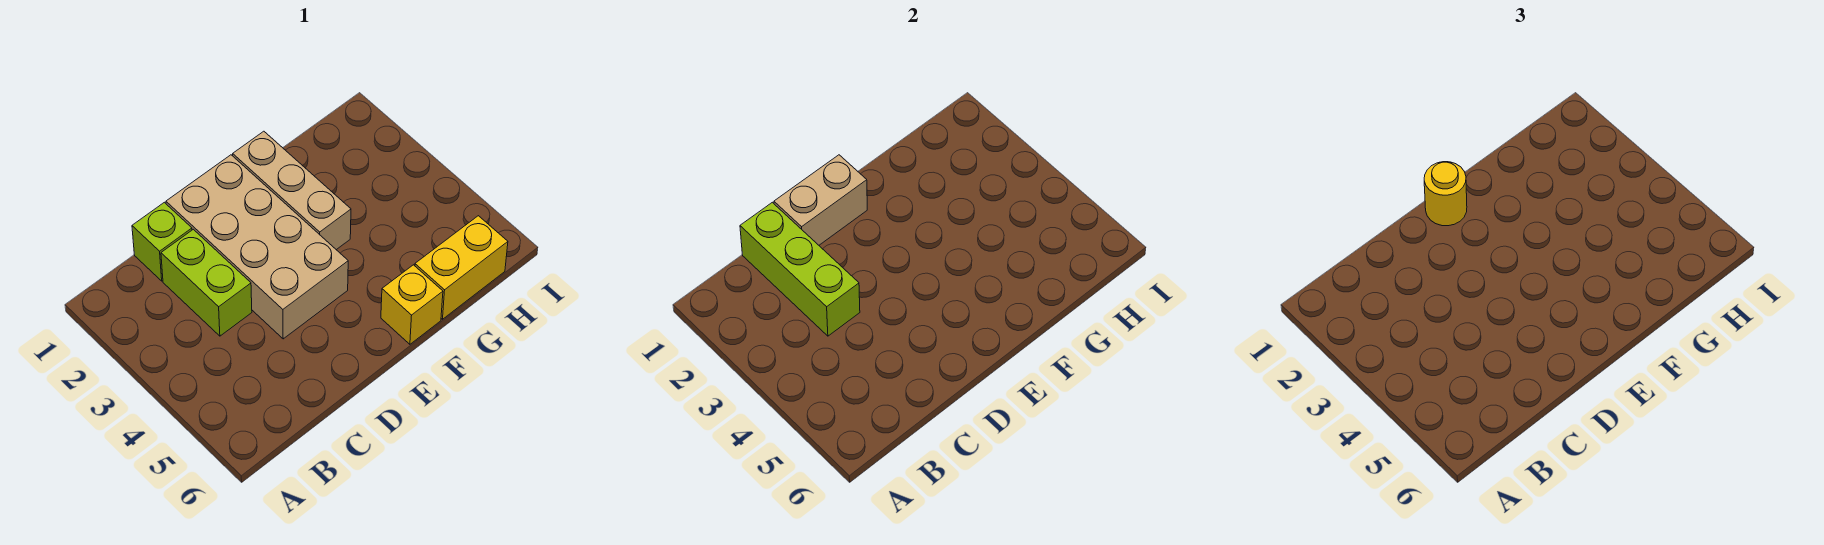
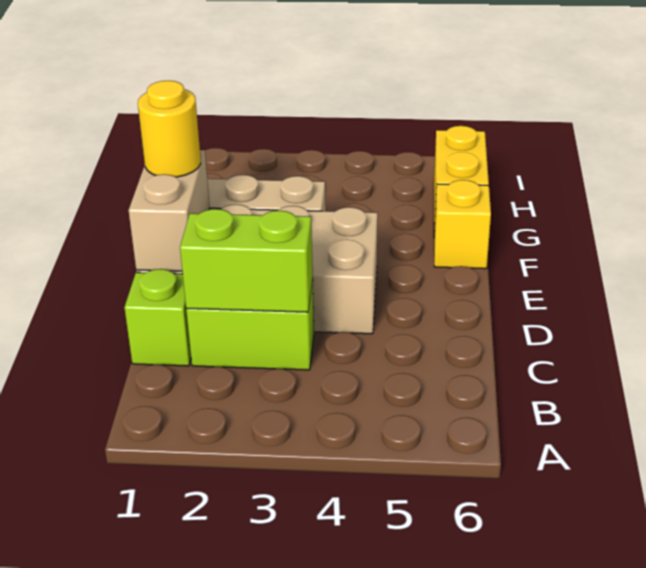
lime brick C1:C3 level 2 -> lime brick C2:C3 level 2

